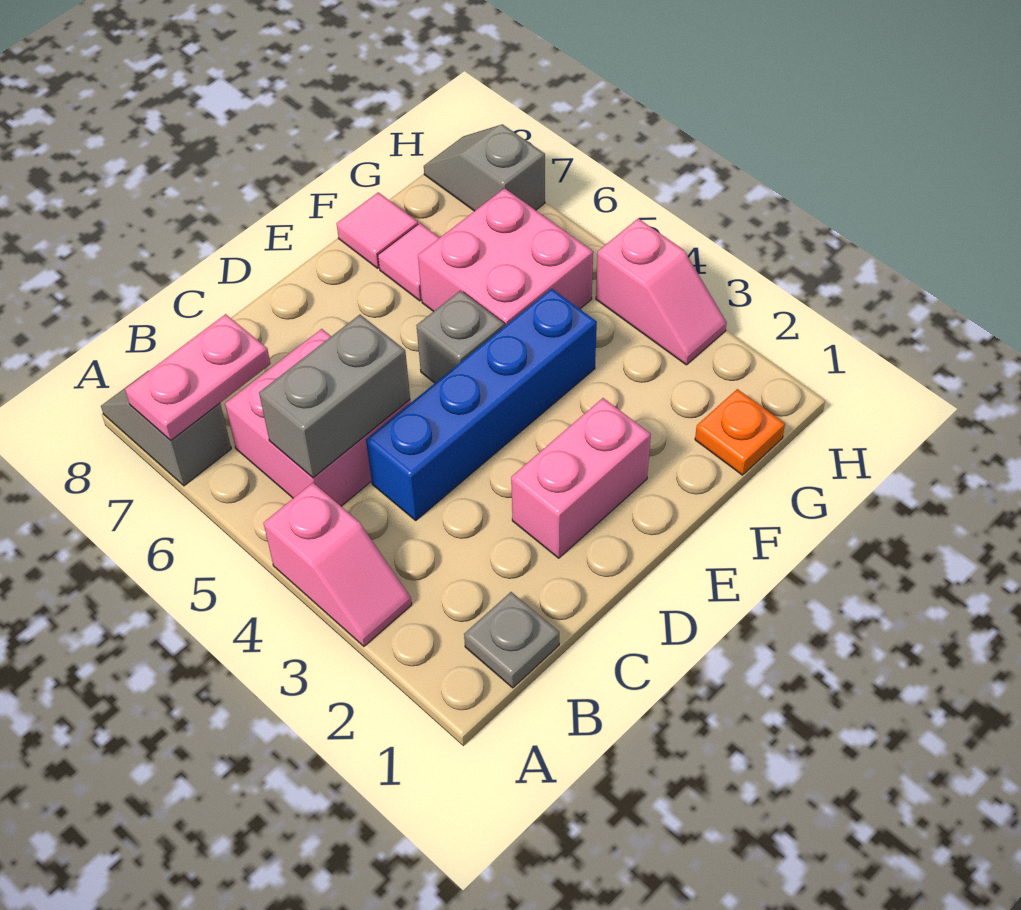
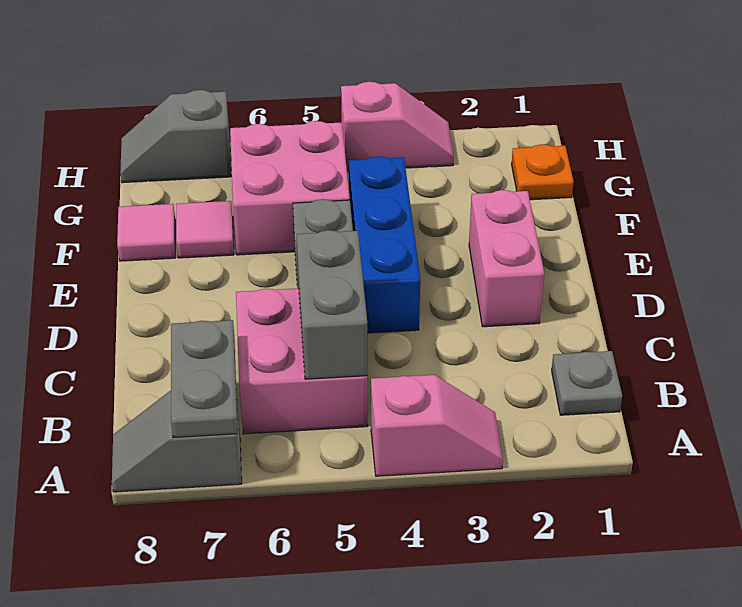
pink plate A7:B7 level 2 -> grey plate A7:B7 level 2
blue brick C4:F4 level 1 -> blue brick D4:F4 level 1

